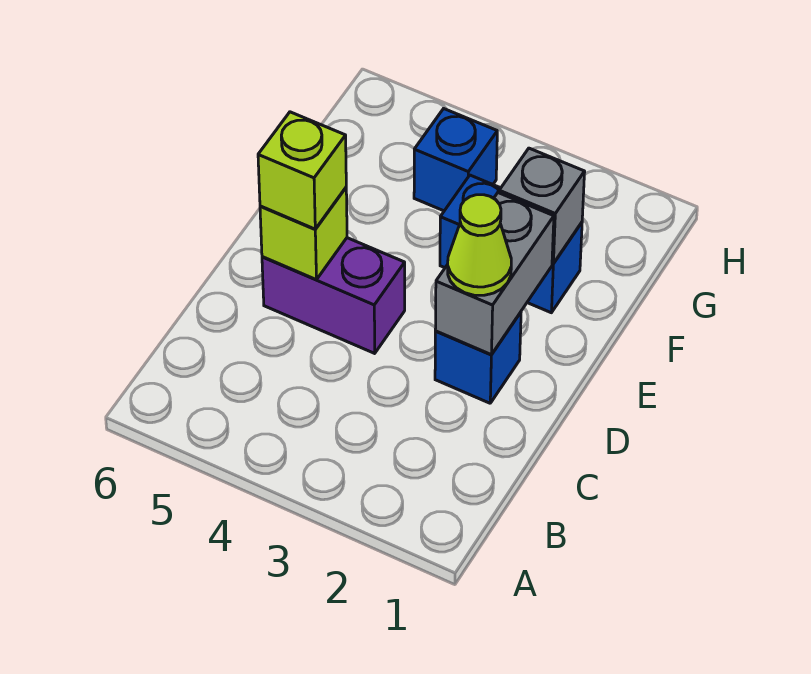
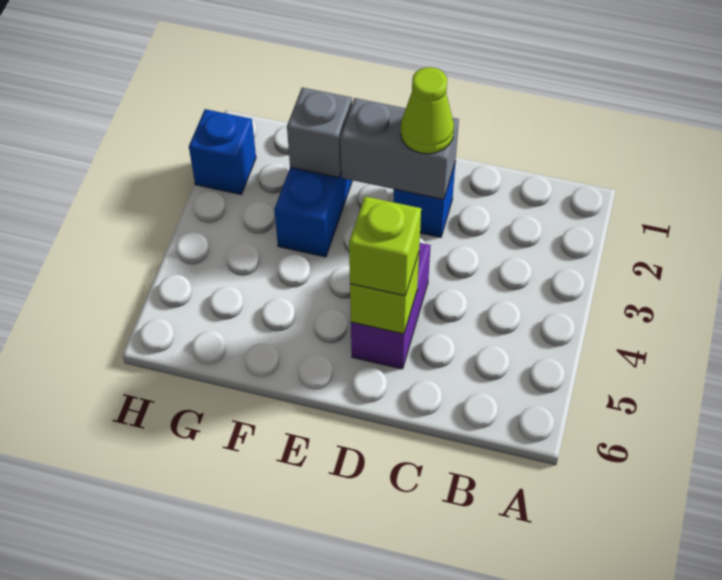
blue brick G4 level 1 -> blue brick H2 level 1

